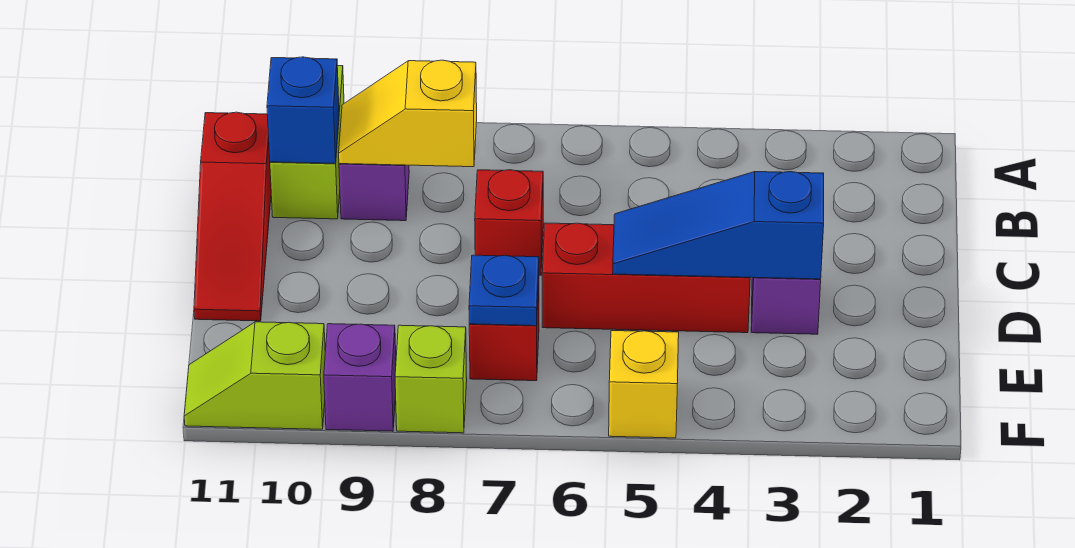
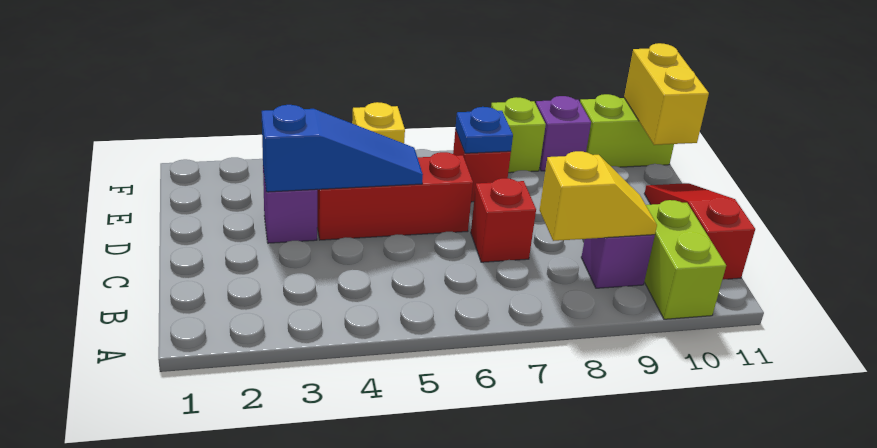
blue brick B10 level 2 -> none
none -> yellow brick E11:F11 level 2
lime slope F10:F11 level 1 top 10 -> lime brick F10:F11 level 1

